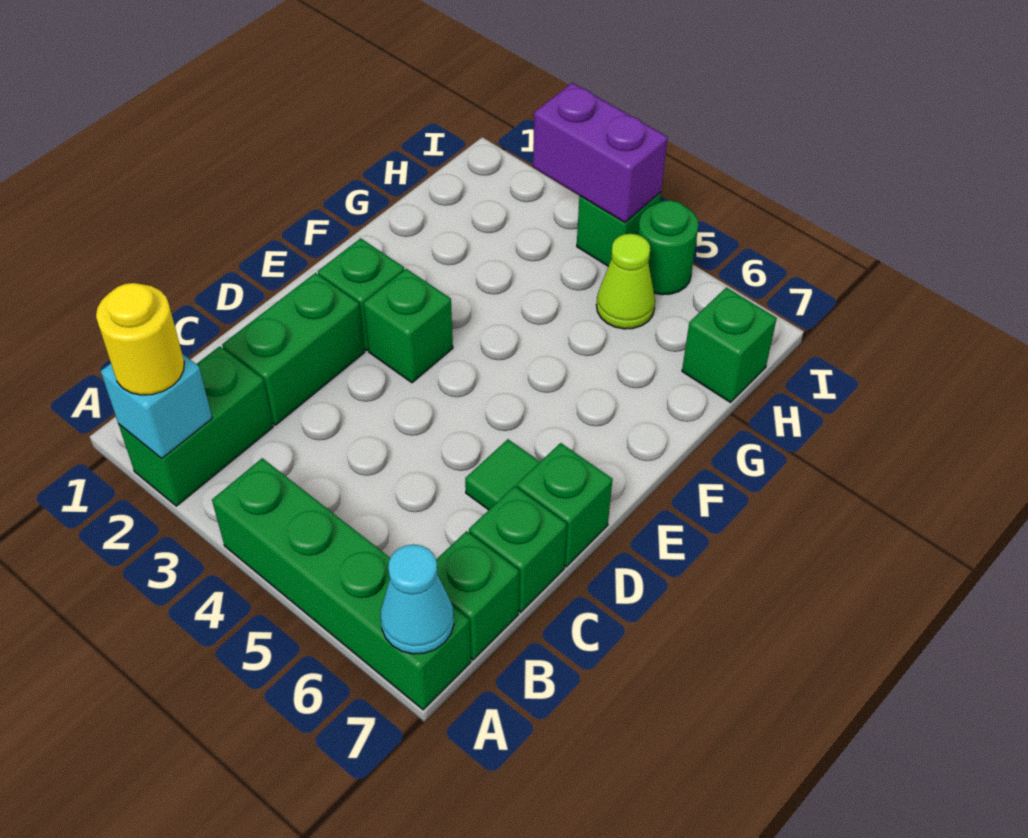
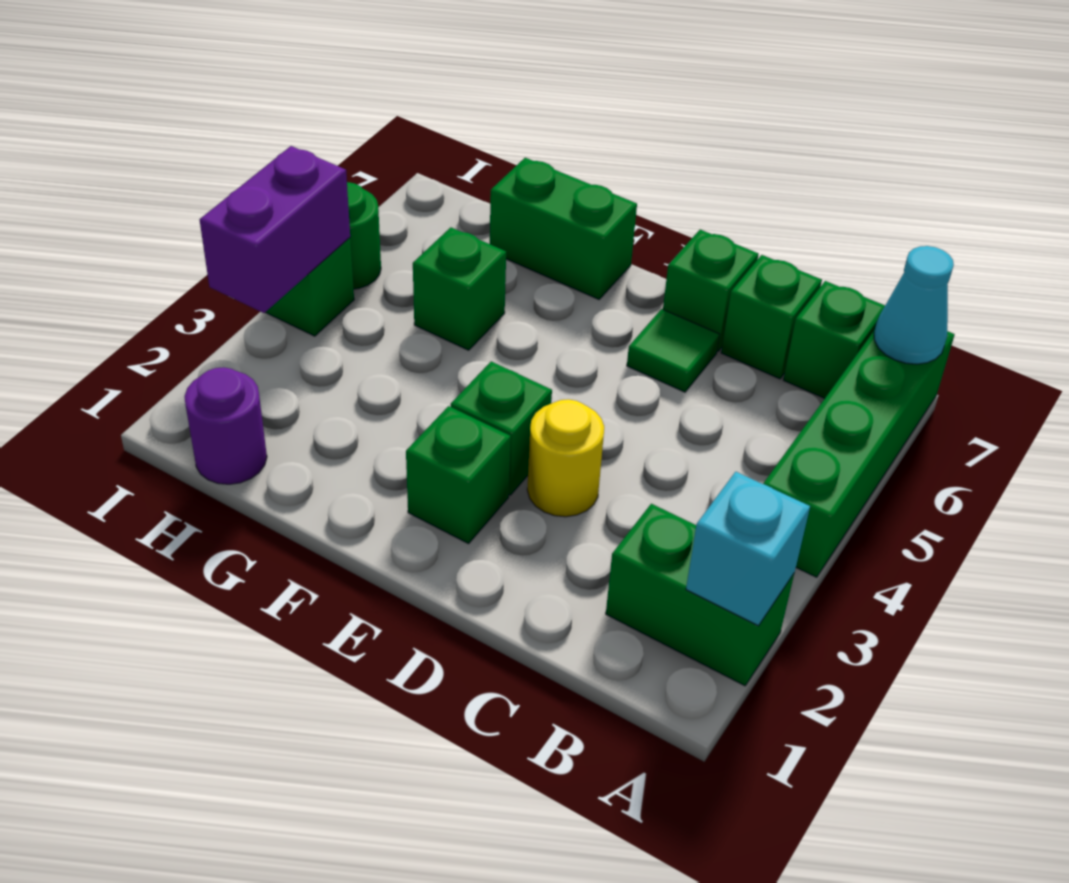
yellow round brick A2 level 3 -> yellow round brick D3 level 1
green brick C2:D2 level 1 -> green brick F7:G7 level 1
none -> purple round brick H1 level 1
lime cone H5 level 1 -> none
green brick H7 level 1 -> green brick G5 level 1

